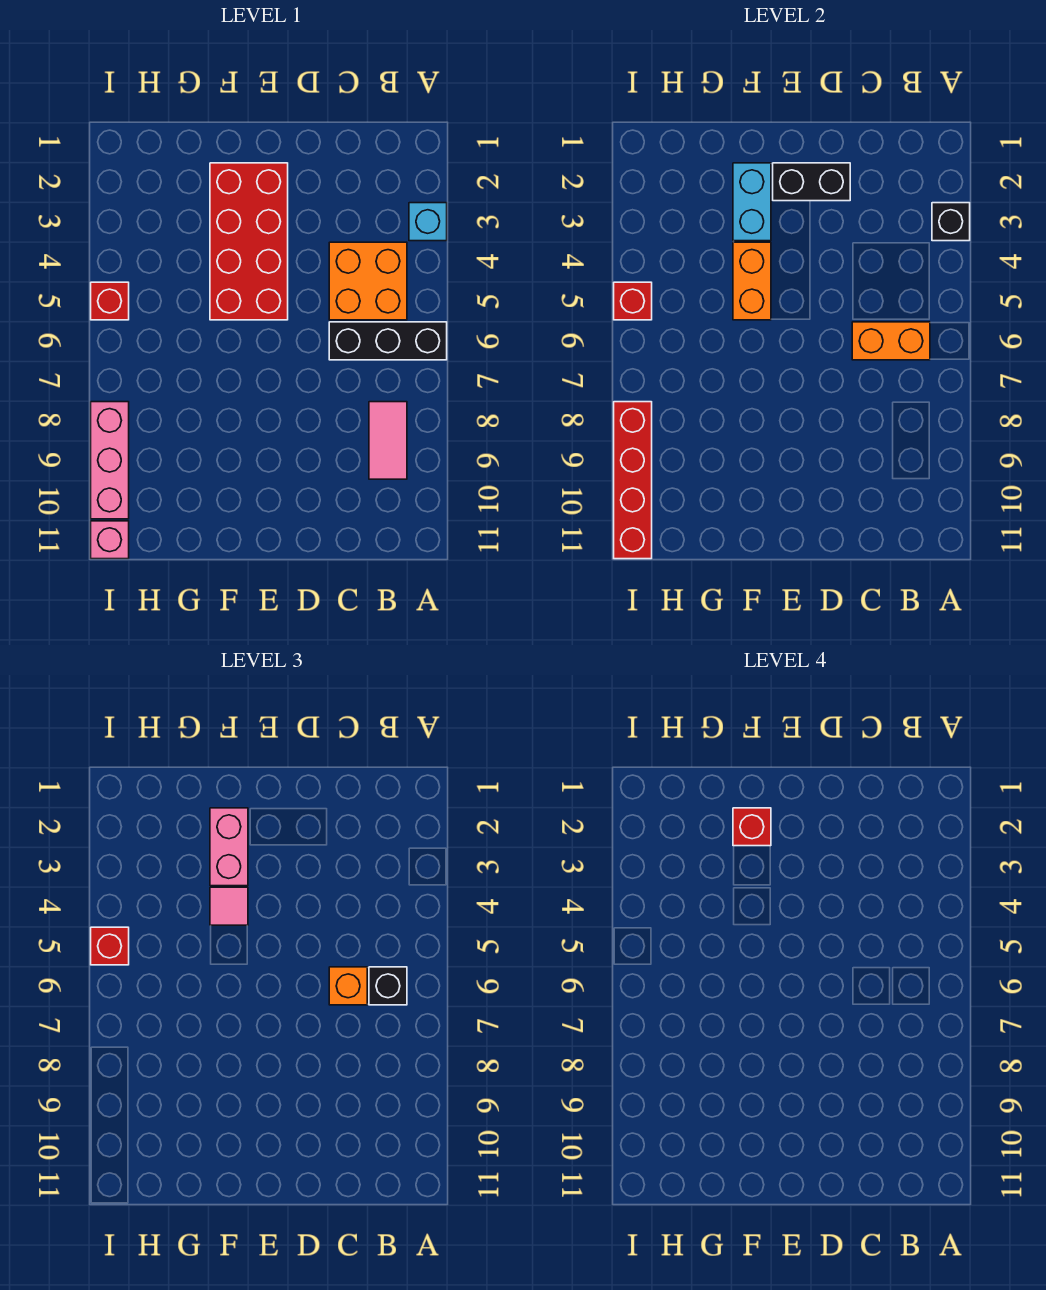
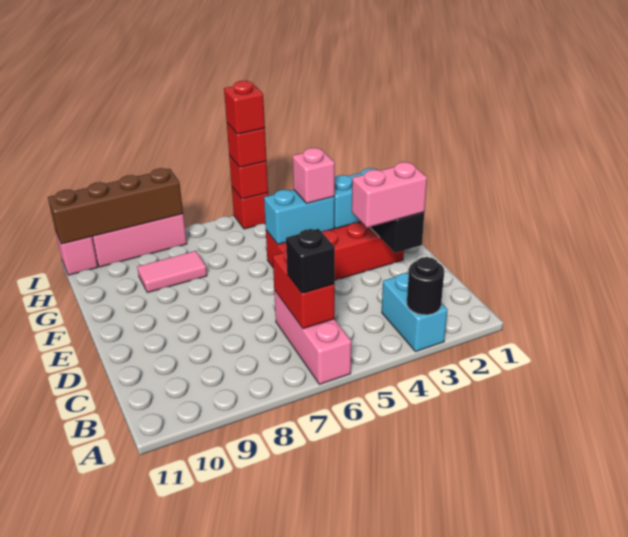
cyan brick A3 level 1 -> cyan brick A3:B3 level 1
black brick A3 level 2 -> black round brick A3 level 2
black brick A6:C6 level 1 -> pink brick A6:C6 level 1
orange brick B4:C5 level 1 -> none
orange brick B6:C6 level 2 -> red brick B6:C6 level 2
pink tile B8:B9 level 1 -> pink tile G8:G9 level 1
orange brick C6 level 3 -> none
pink brick F2:F3 level 3 -> pink brick D2:D3 level 3
red brick F2 level 4 -> red brick I5 level 4
orange brick F4:F5 level 2 -> cyan brick F4:F5 level 2
pink tile F4 level 3 -> pink brick F4 level 3
red brick I8:I11 level 2 -> brown brick I8:I11 level 2

